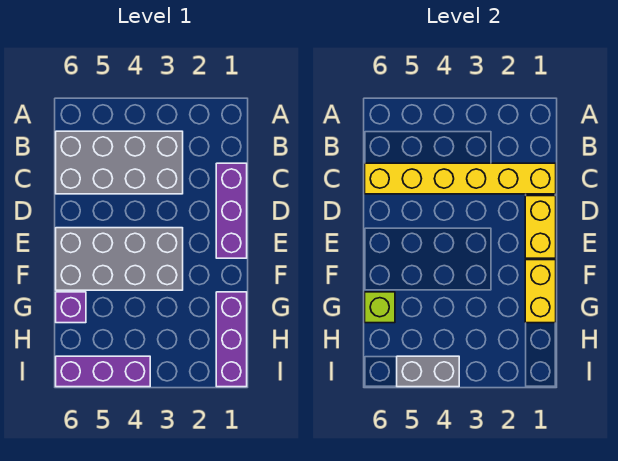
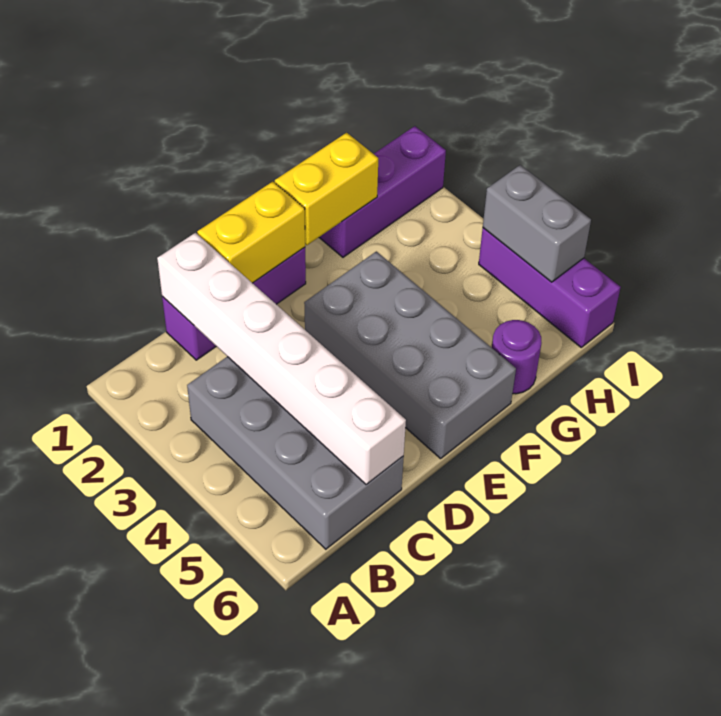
yellow brick C1:C6 level 2 -> white brick C1:C6 level 2
purple brick G6 level 1 -> purple round brick G6 level 1
lime brick G6 level 2 -> none

